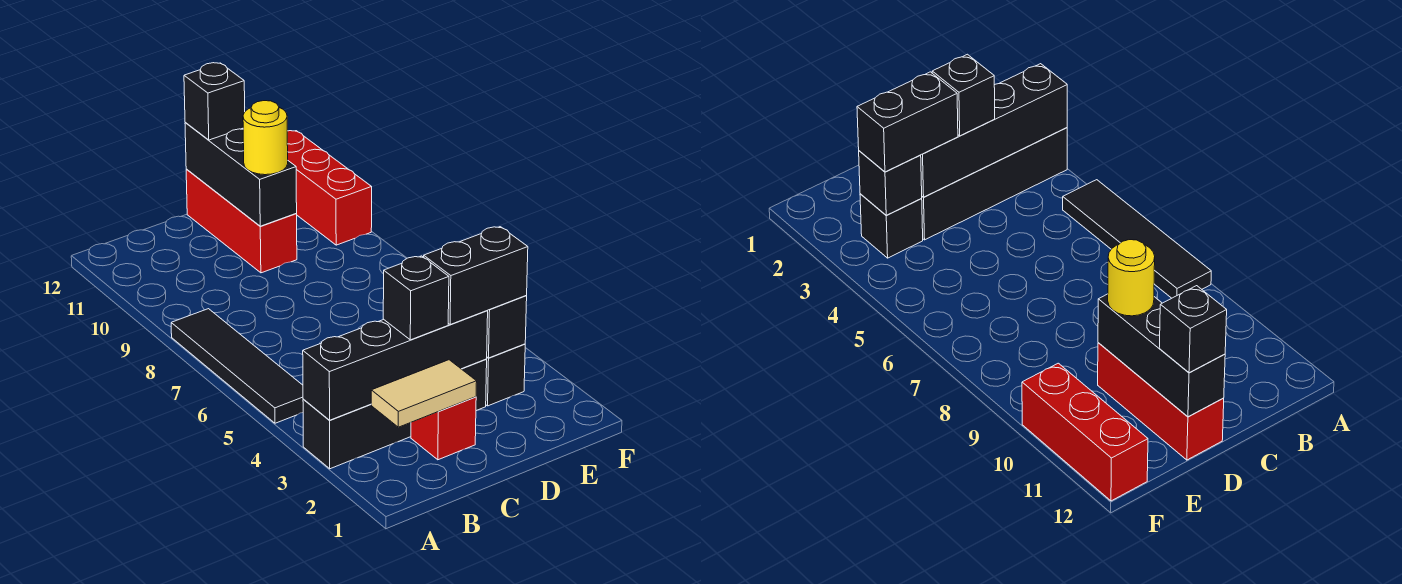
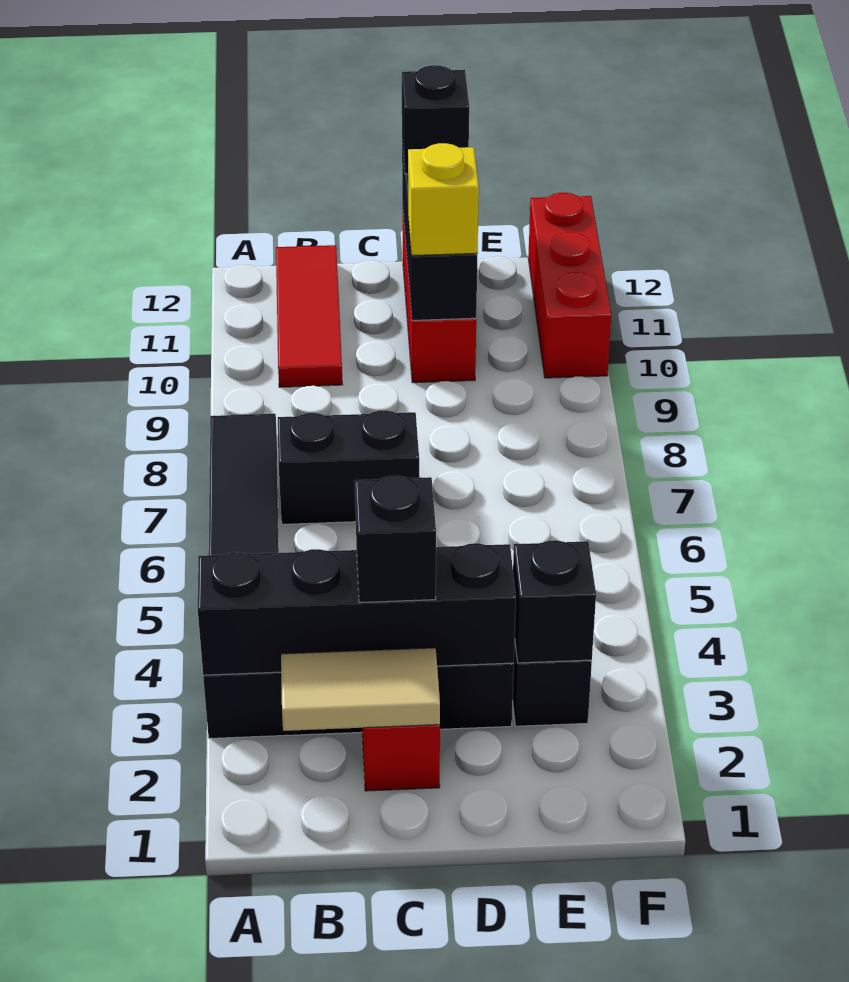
none -> red tile B10:B12 level 1
black brick D3:E3 level 3 -> black brick B7:C7 level 1
yellow round brick D10 level 3 -> yellow brick D10 level 3

